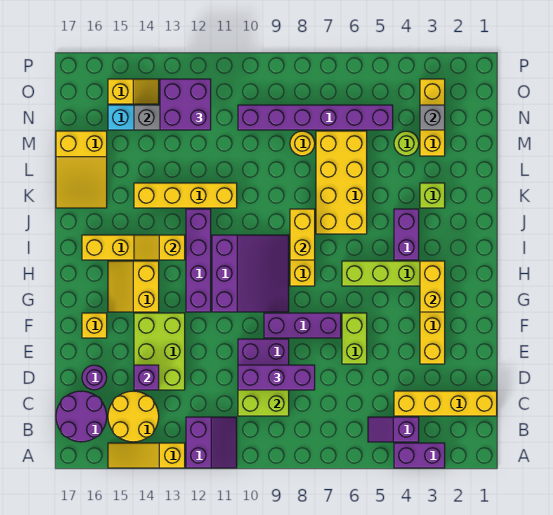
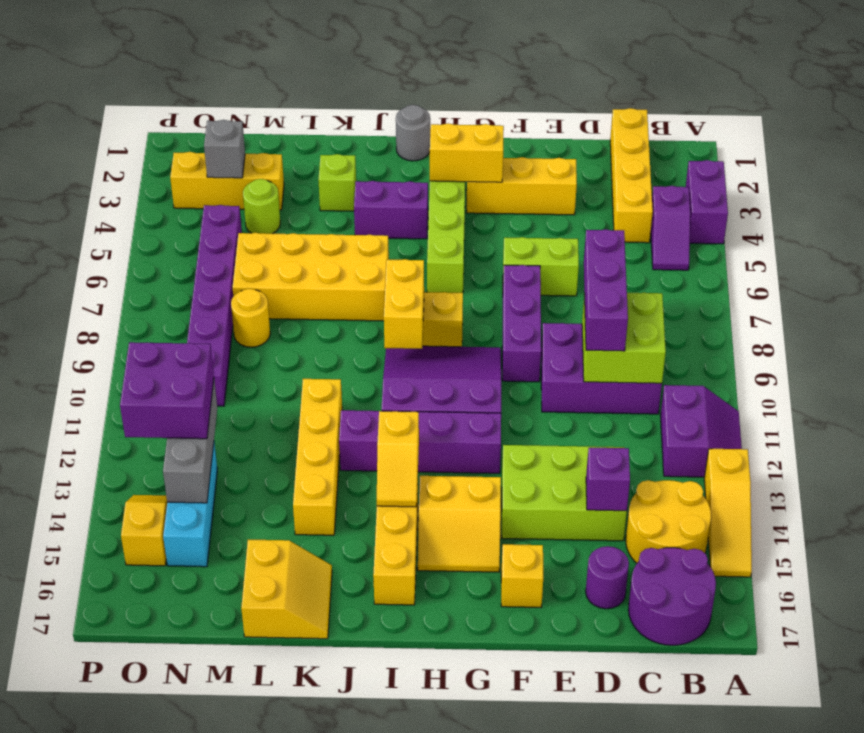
purple slope A11:B12 level 1 top 12 -> purple slope A11:B12 level 1 top B
none -> grey round brick I1 level 1
yellow brick I8:J8 level 2 -> yellow brick I8:I9 level 2
yellow slope K16:M17 level 1 top M -> yellow slope K16:L17 level 1 top L

